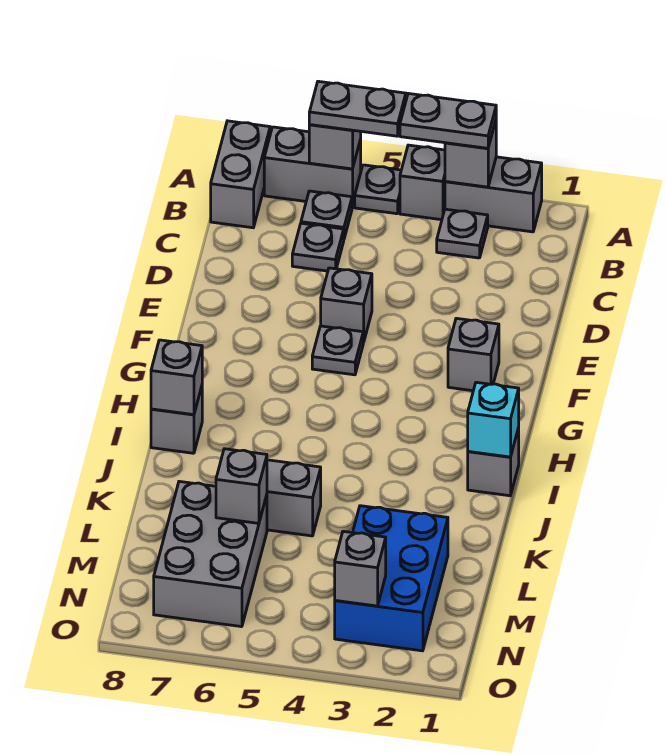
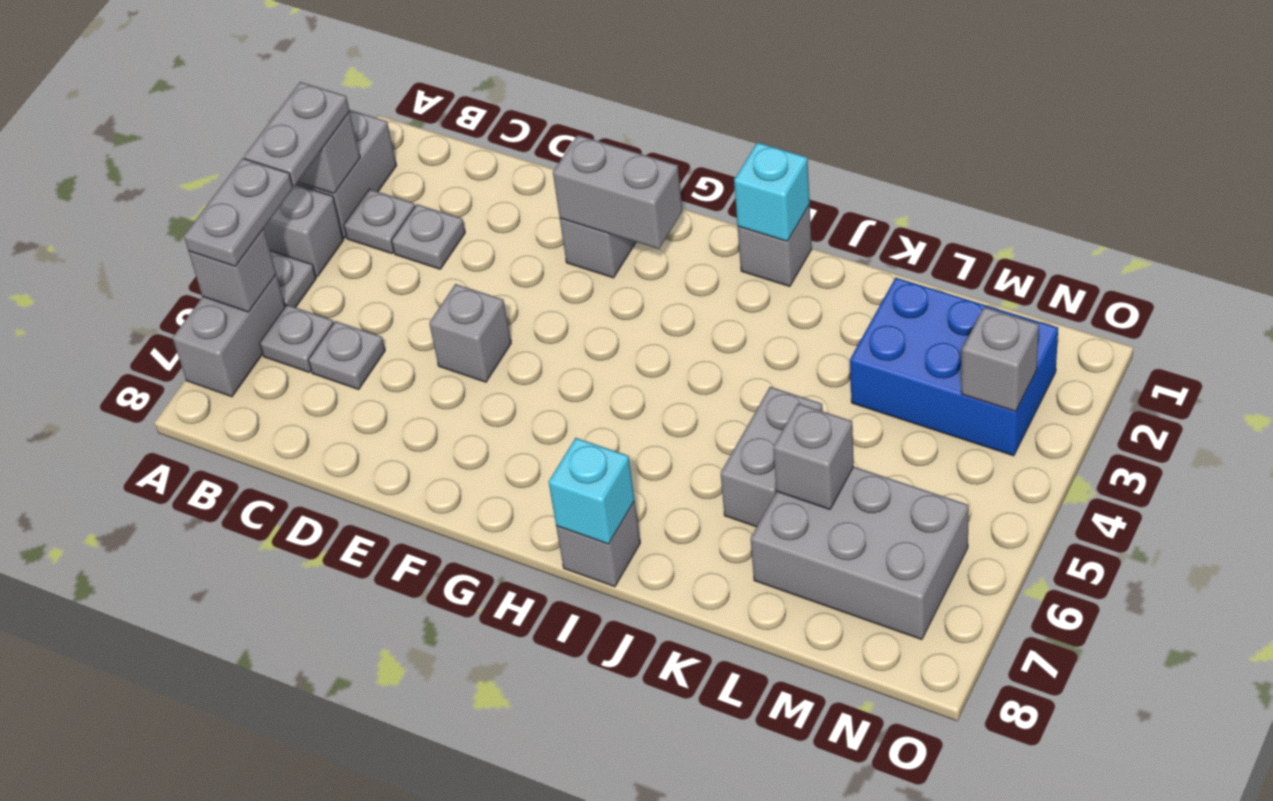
grey brick A8:B8 level 1 -> grey brick F2:G2 level 2
grey plate F5 level 1 -> grey plate C3 level 1
grey brick I8 level 2 -> cyan brick I8 level 2

